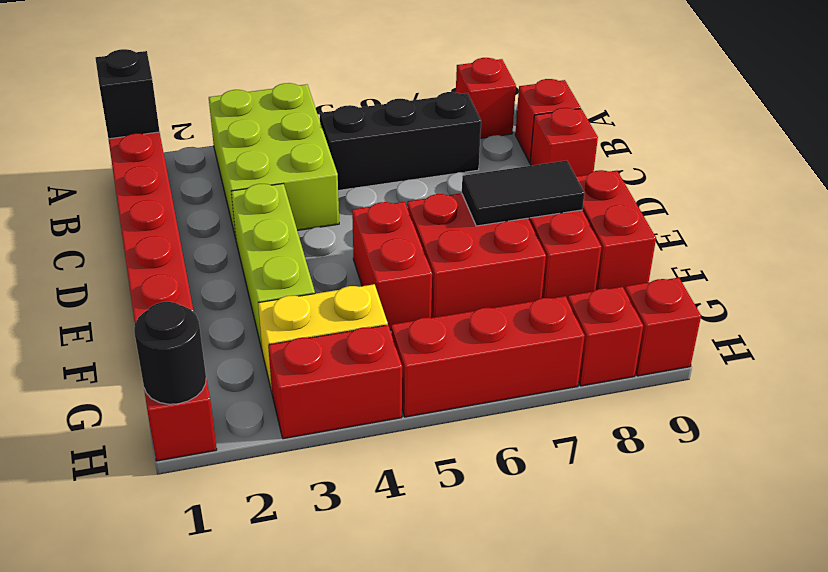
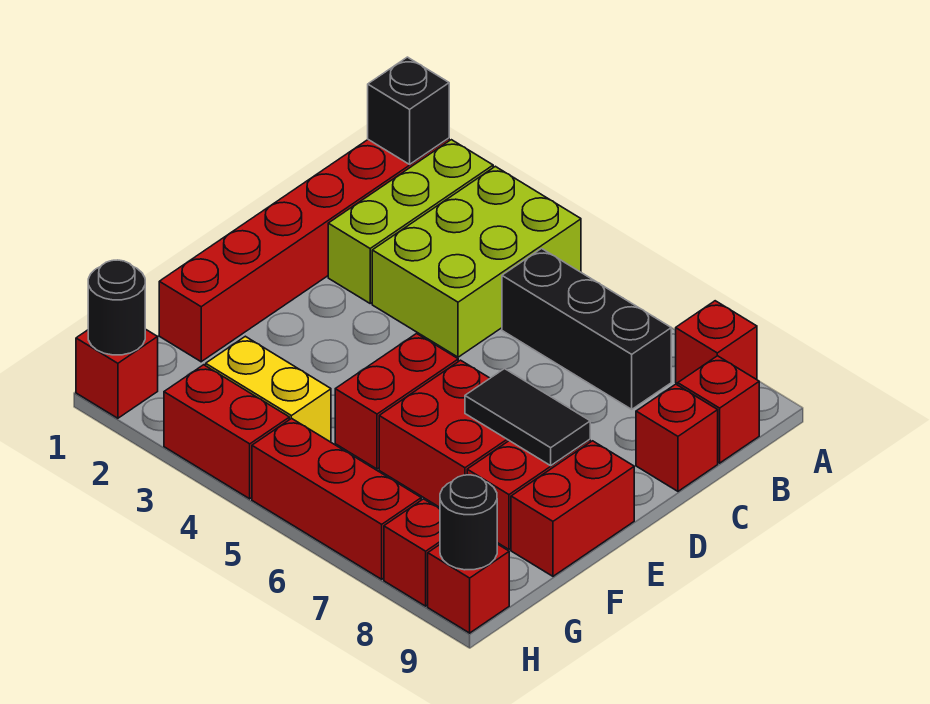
lime brick D3:F3 level 1 -> lime brick A2:C2 level 1
none -> black round brick H9 level 2

